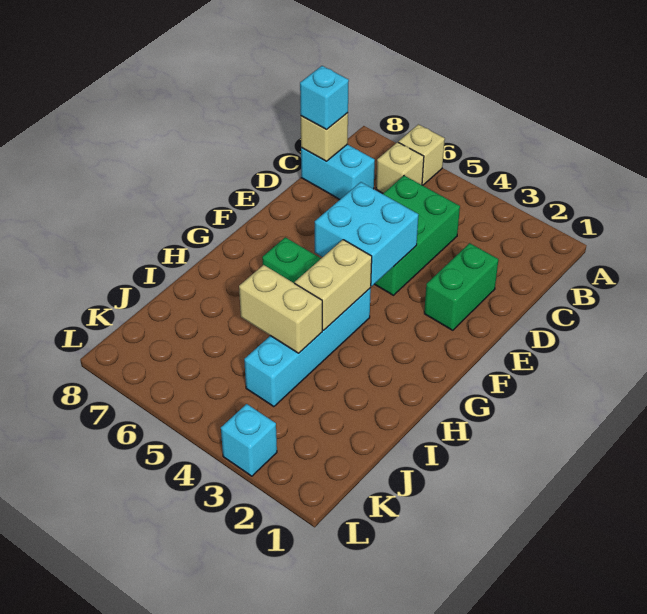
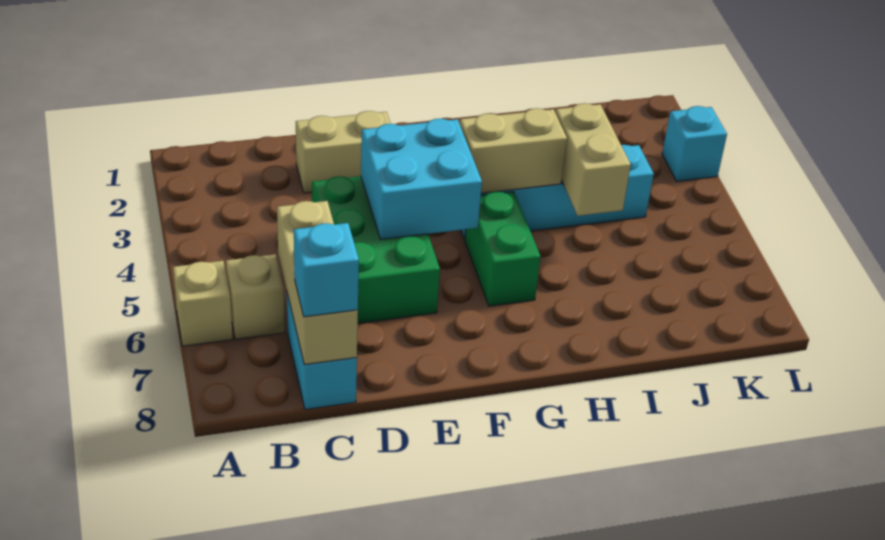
green brick C4:E5 level 1 -> green brick D4:E6 level 1
tan brick C8 level 2 -> tan brick C6:C8 level 2
green brick D2:E2 level 1 -> tan brick D2:E2 level 1

